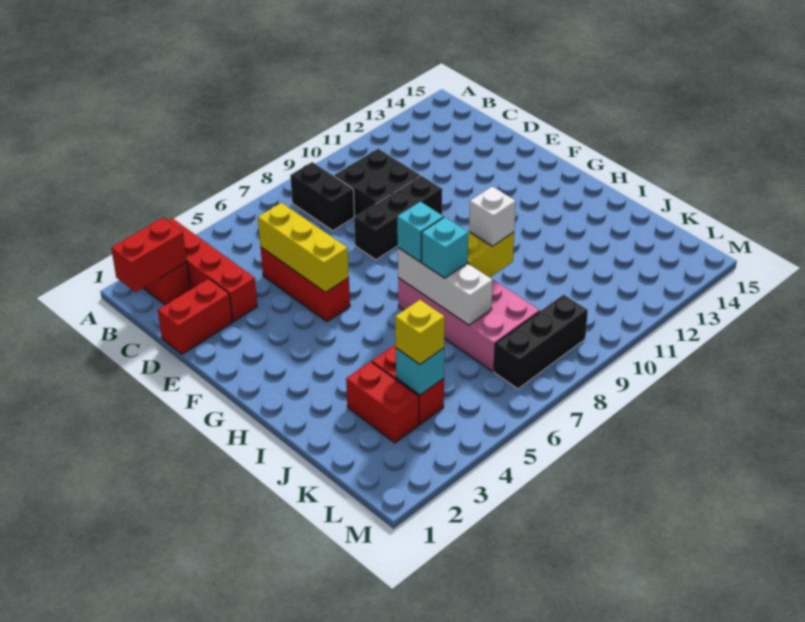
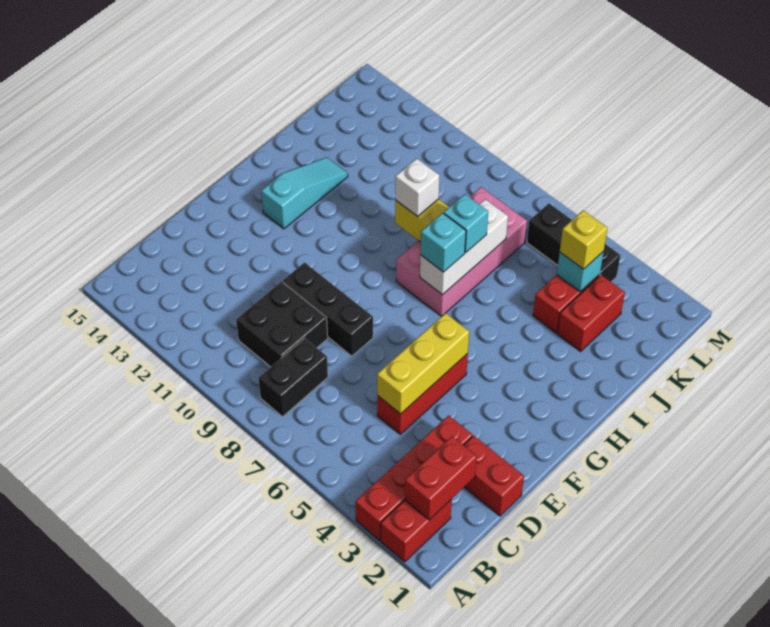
red brick B1:B2 level 2 -> red brick B2:C2 level 2
none -> cyan slope G13:I13 level 1 top G
black brick L7:L9 level 1 -> black brick L4:L6 level 1

